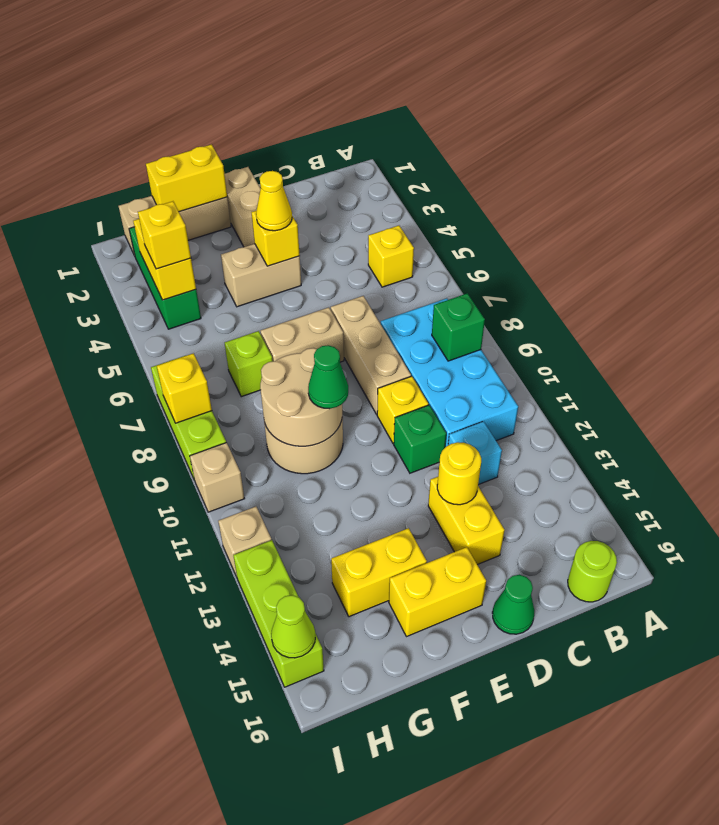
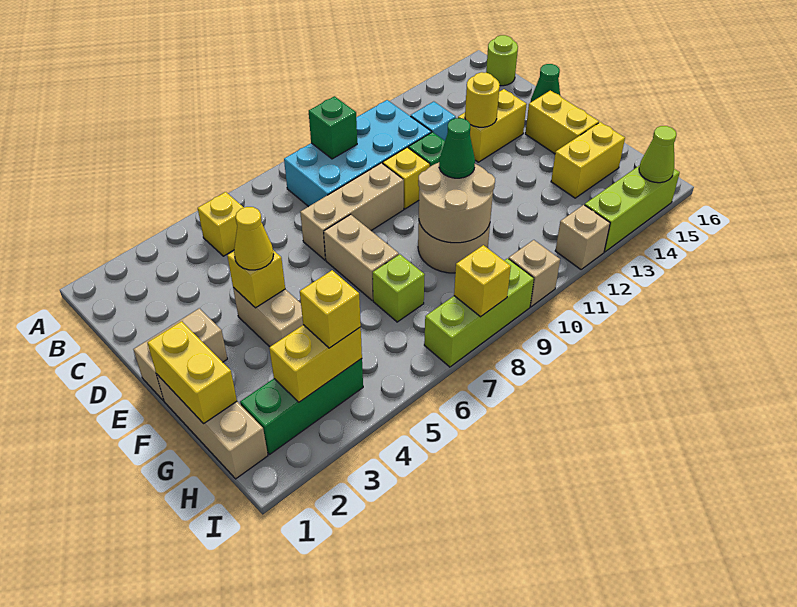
yellow brick F14:G14 level 1 -> yellow brick G14:G15 level 1

